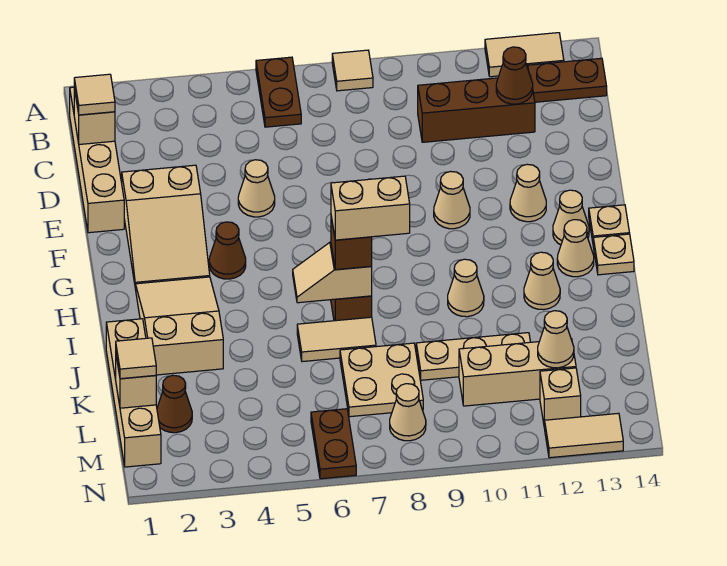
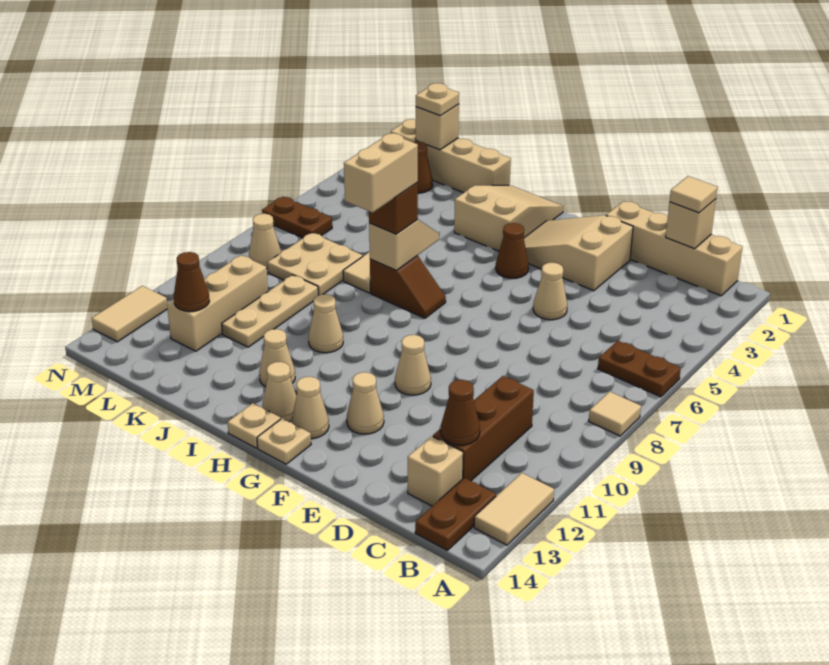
tan slope H2:J3 level 1 top J -> tan slope H1:I3 level 1 top 3
tan tile L1 level 3 -> tan plate L1 level 3
tan cone L12 level 2 -> brown cone L12 level 2
tan brick M12 level 1 -> tan brick C13 level 1

